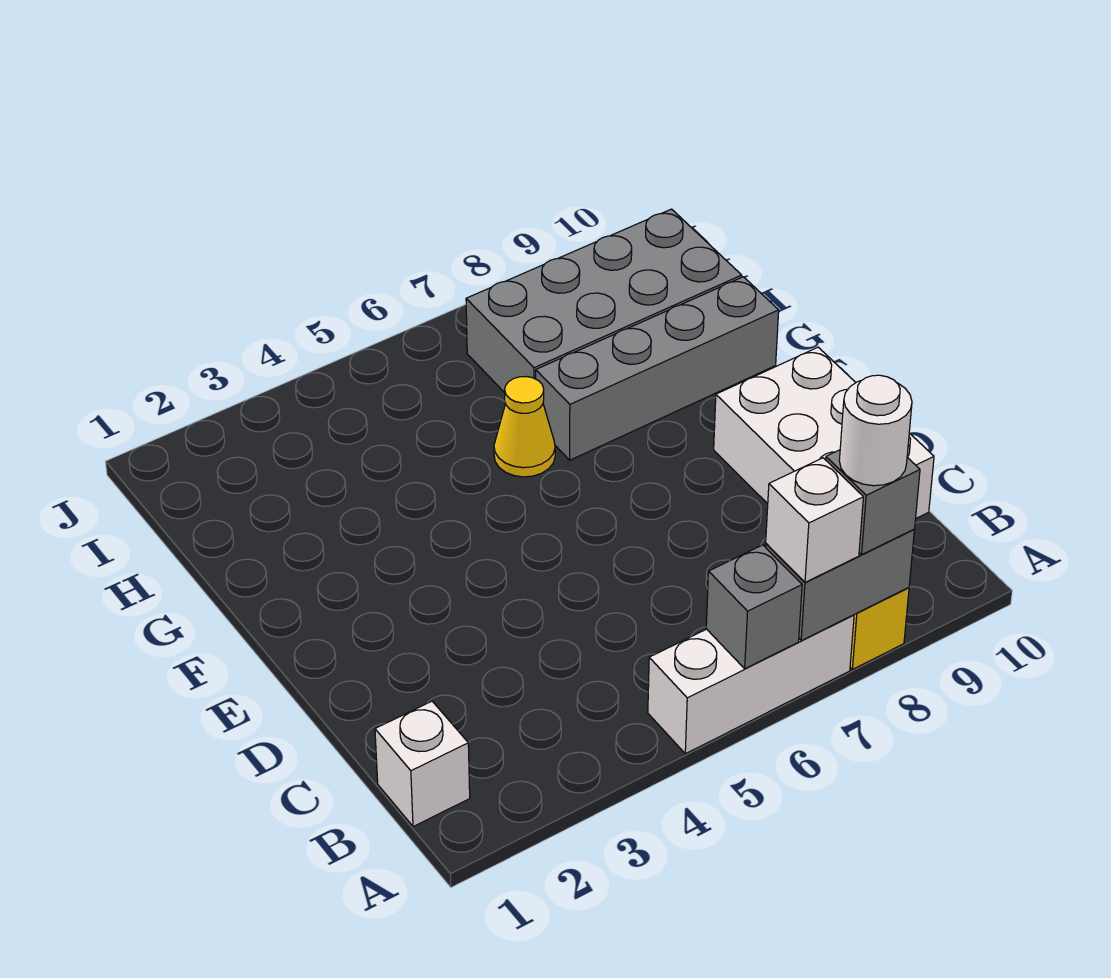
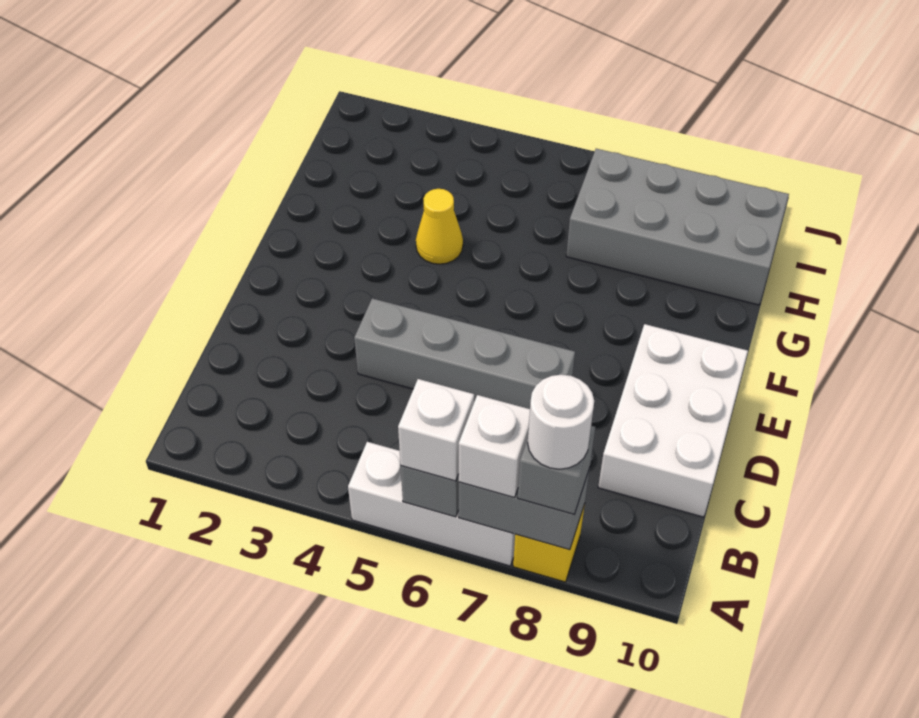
white brick B1 level 1 -> white brick A6 level 3
yellow cone G6 level 1 -> yellow cone G4 level 1
grey brick G7:G10 level 1 -> grey brick D4:D7 level 1

